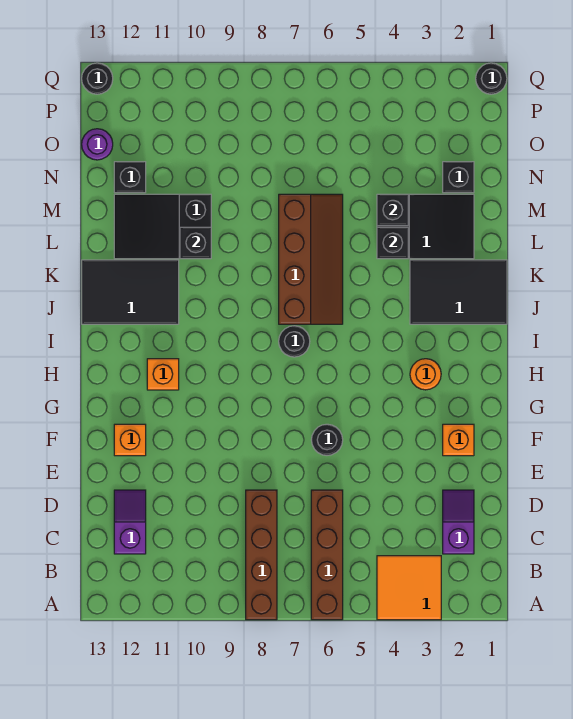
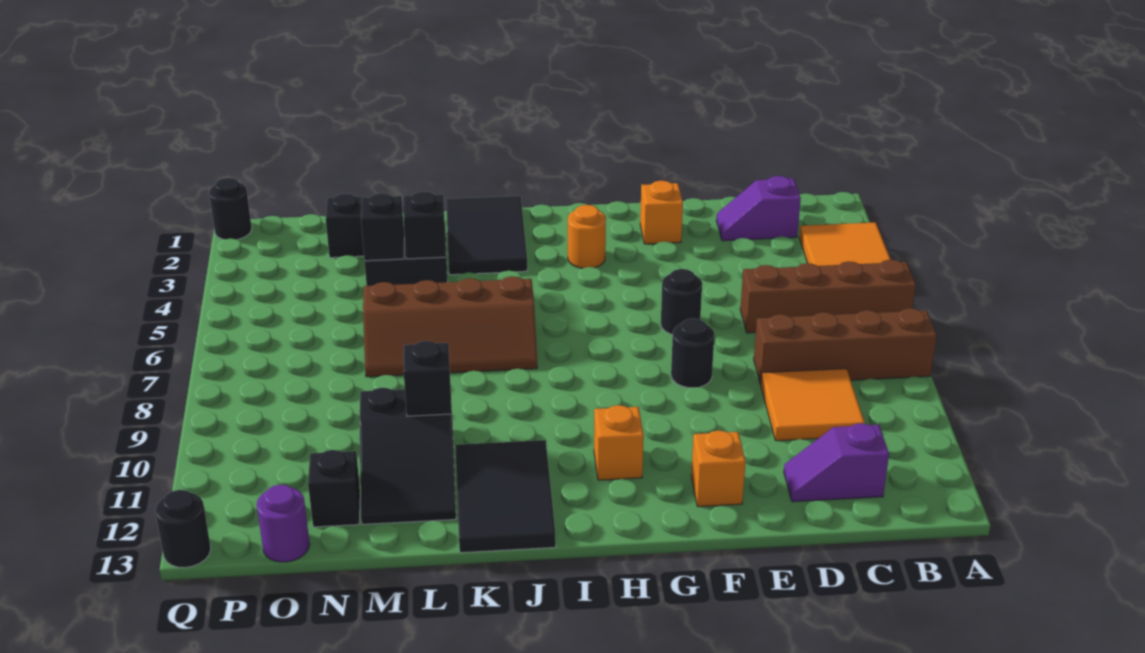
none -> orange tile C9:D10 level 1
black round brick I7 level 1 -> black round brick F8 level 1
brown slope J6:M7 level 1 top 7 -> brown slope J6:M7 level 1 top 6

